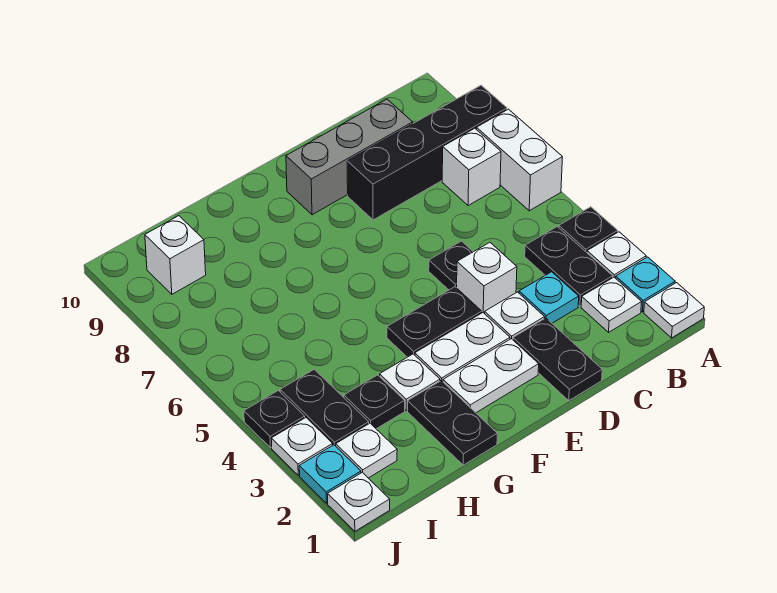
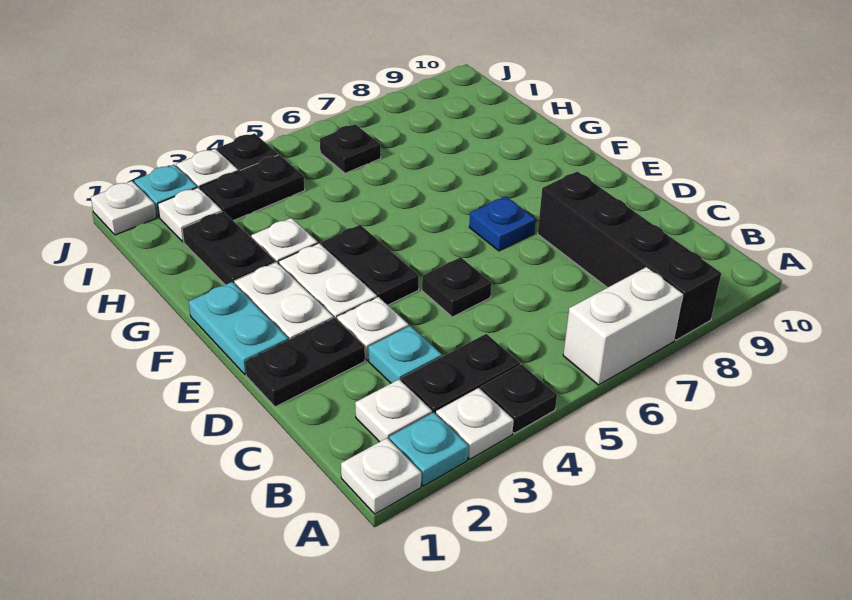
white brick B7 level 1 -> none
grey brick C9:E9 level 1 -> none
white brick D4 level 1 -> none
none -> cyan plate E1:F1 level 1
none -> blue plate E7 level 1
black plate G1:G2 level 1 -> black plate G2:H2 level 1
black plate H3 level 1 -> black plate I6 level 1
white brick I9 level 1 -> none

